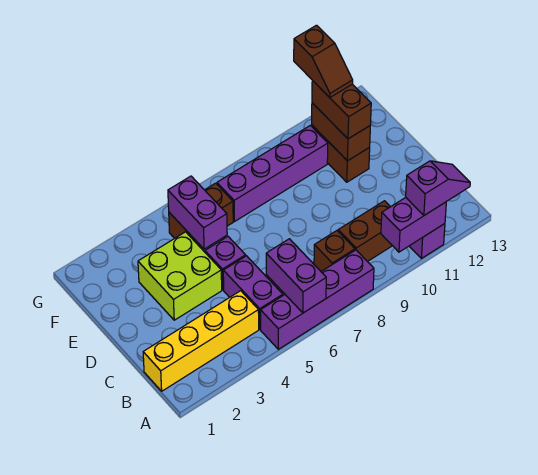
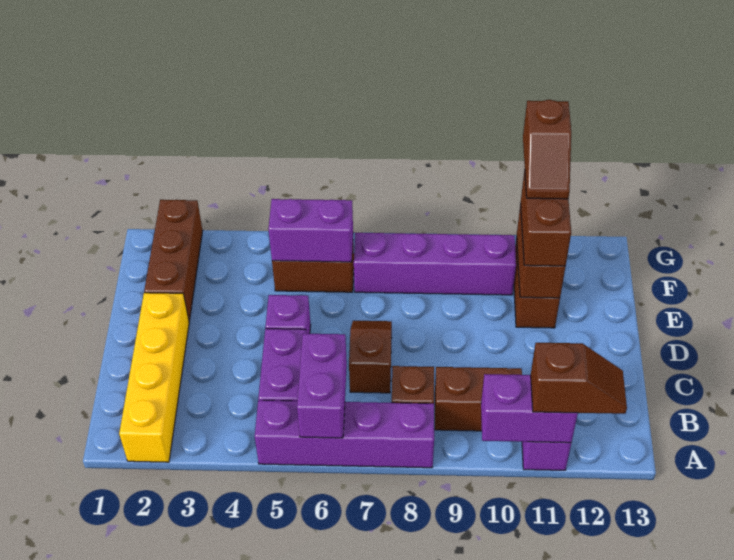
purple slope A11:A12 level 3 top 11 -> brown slope A11:A12 level 3 top 11
yellow brick B1:B4 level 1 -> yellow brick A2:D2 level 1
none -> brown slope C7:D7 level 1 top C
lime brick D3:E4 level 1 -> none
none -> brown brick E2:G2 level 1
purple brick E5:F5 level 2 -> purple brick F5:F6 level 2

